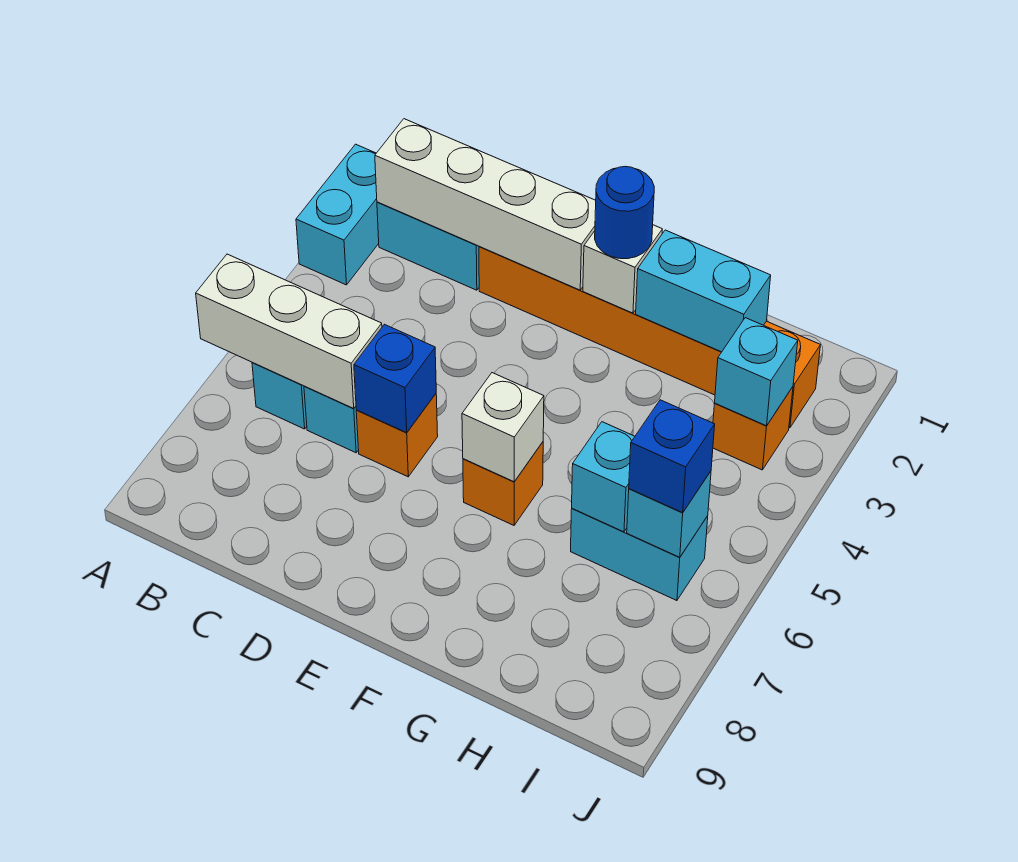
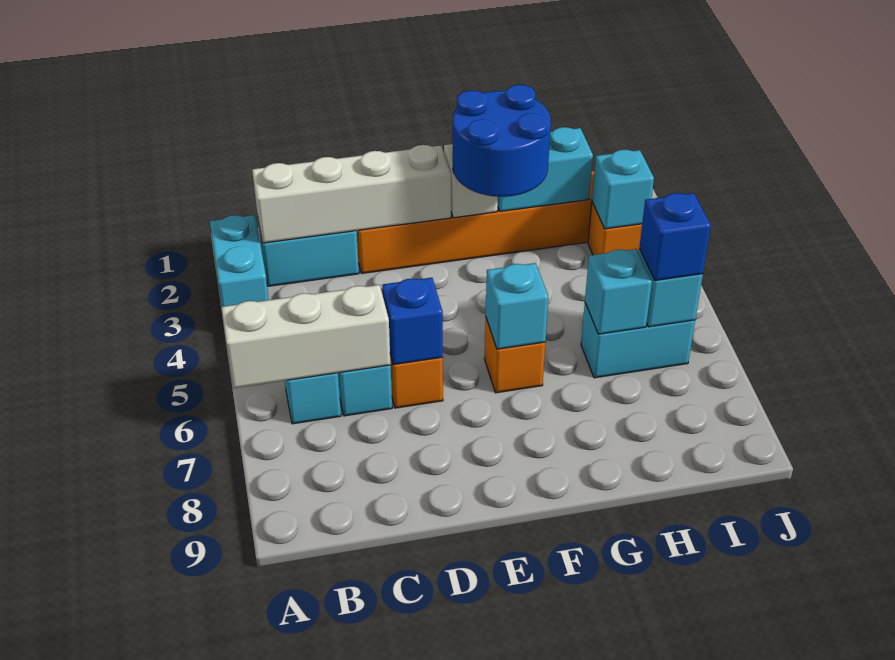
blue round brick F2 level 3 -> blue round brick F2:G3 level 3
white brick F6 level 2 -> cyan brick F6 level 2

